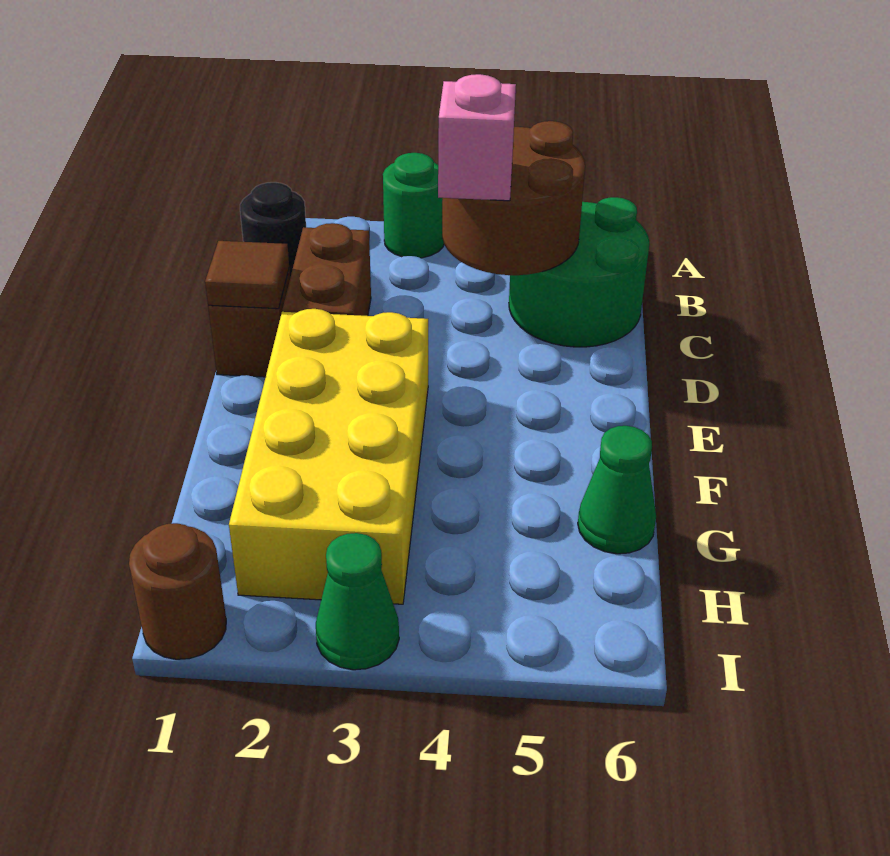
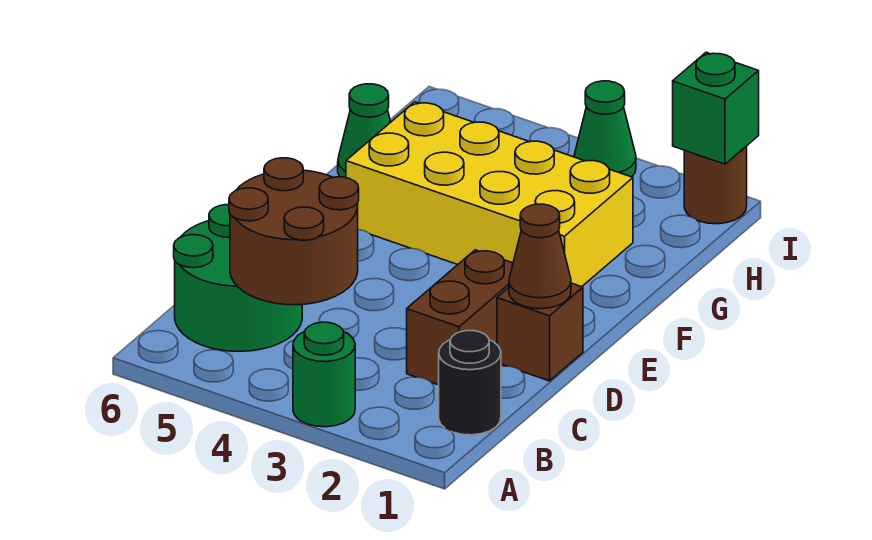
pink brick C4 level 3 -> none
brown tile D1 level 2 -> brown cone D1 level 2
yellow brick E2:H3 level 1 -> yellow brick F2:G5 level 1
none -> green brick I1 level 2

